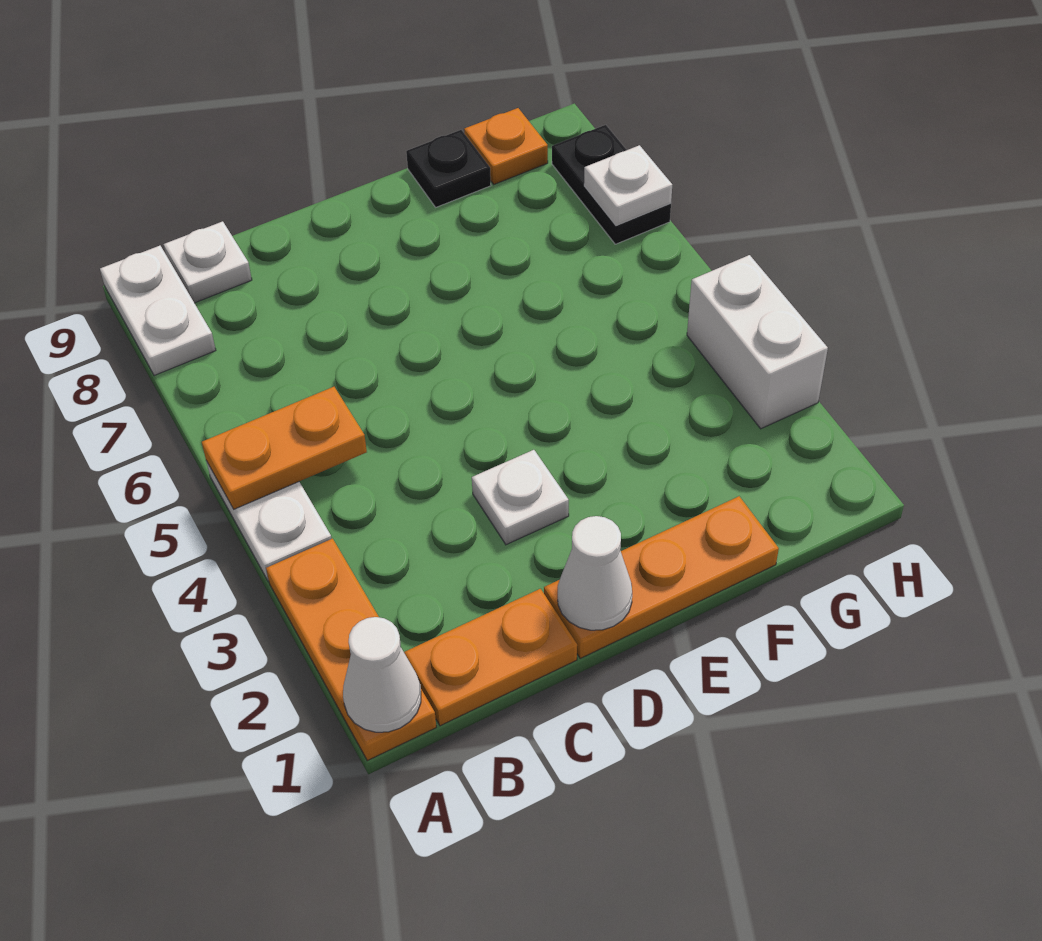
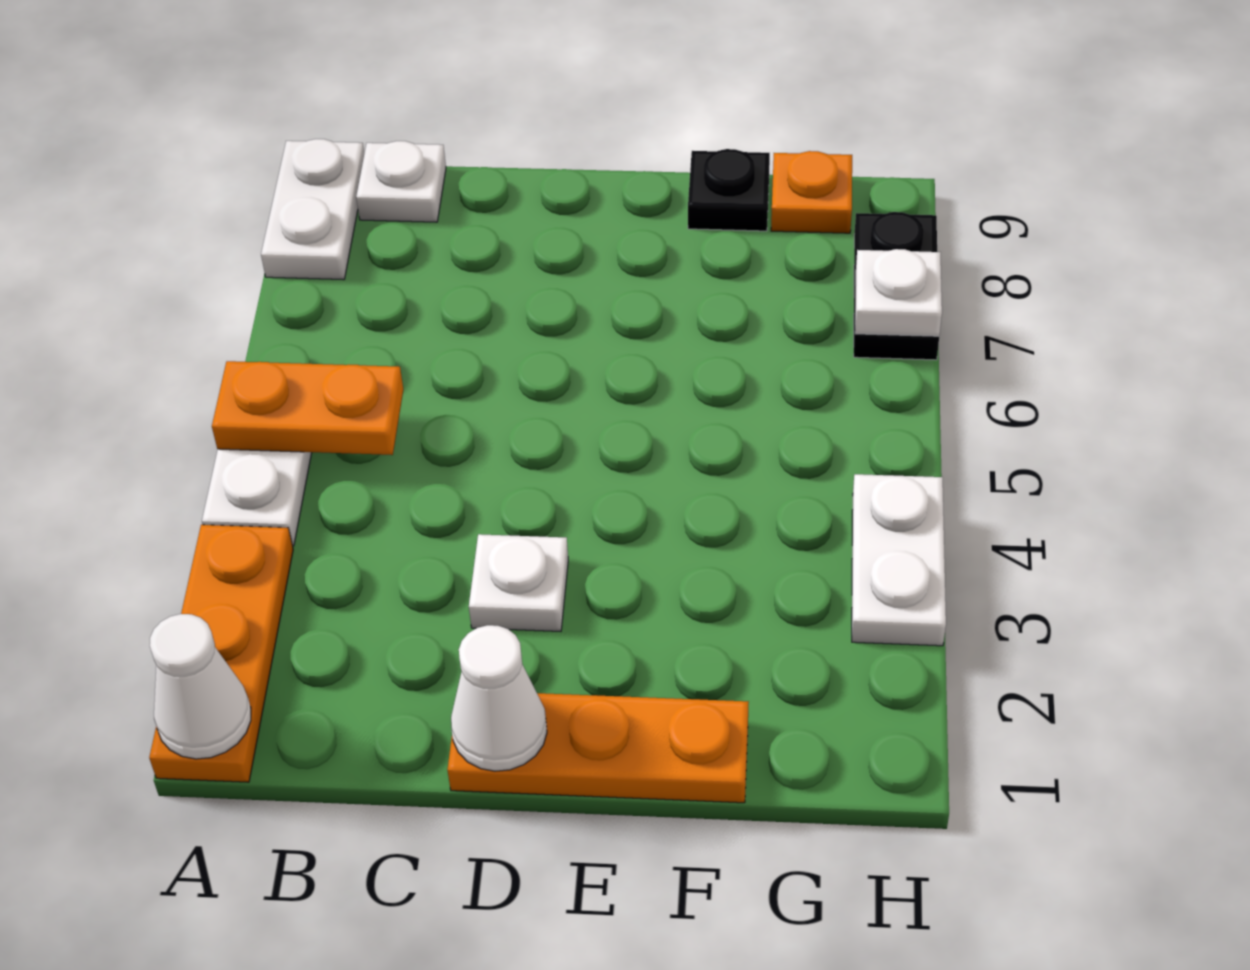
orange plate B1:C1 level 1 -> none
white brick H3:H4 level 1 -> white plate H3:H4 level 1

